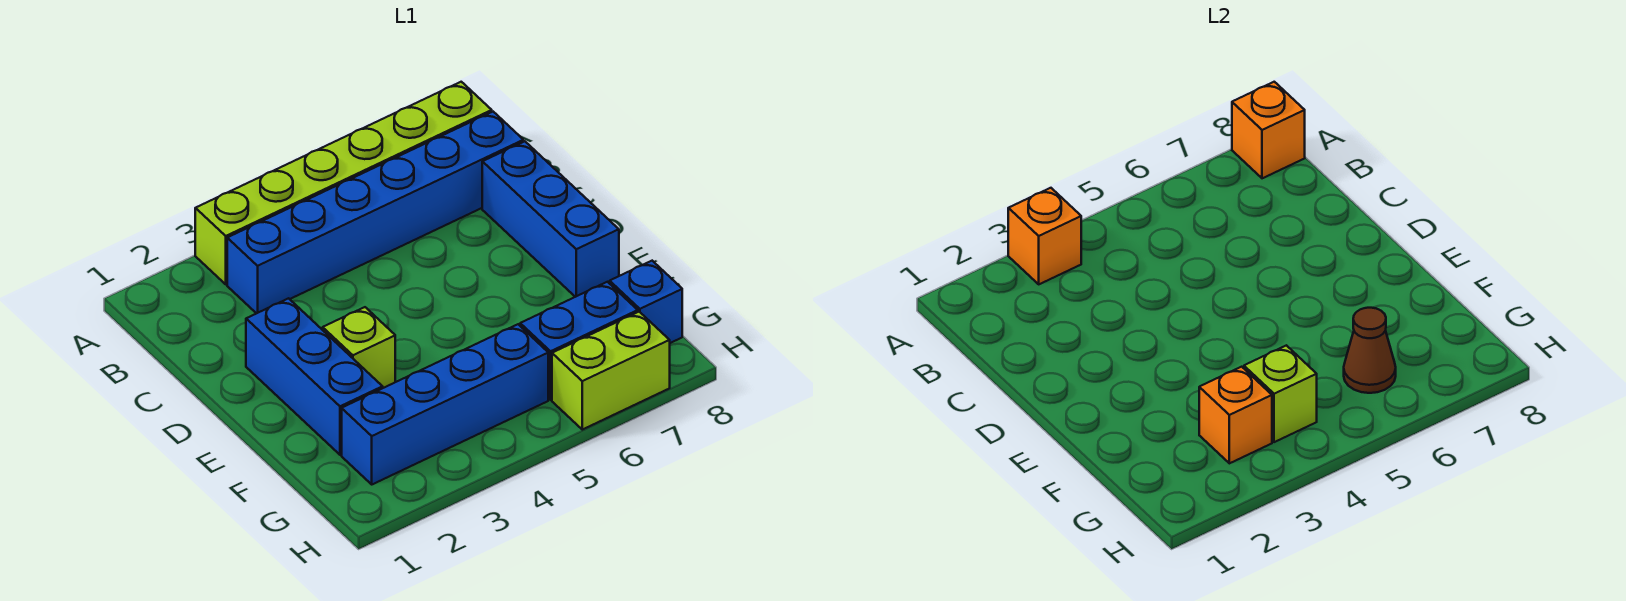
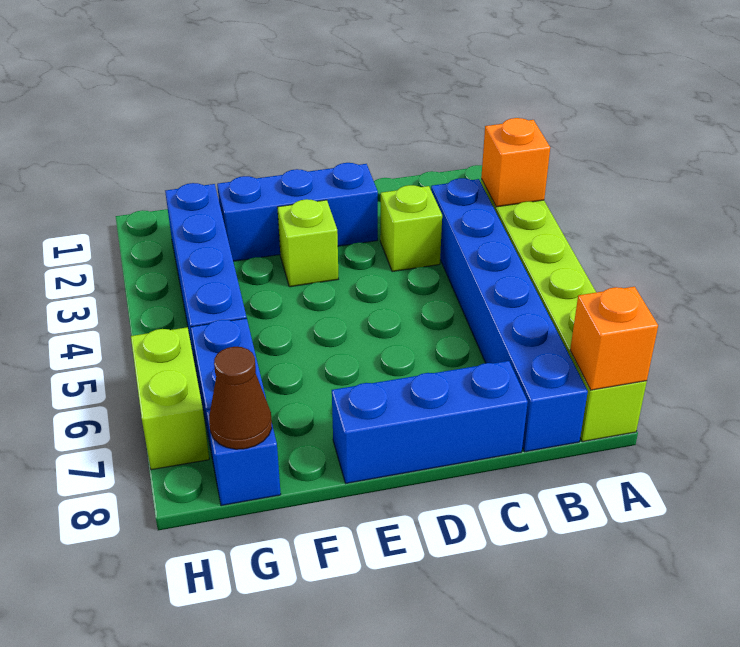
orange brick G3 level 2 -> none
lime brick G4 level 2 -> lime brick C3 level 1
brown cone G6 level 2 -> brown cone G8 level 2

